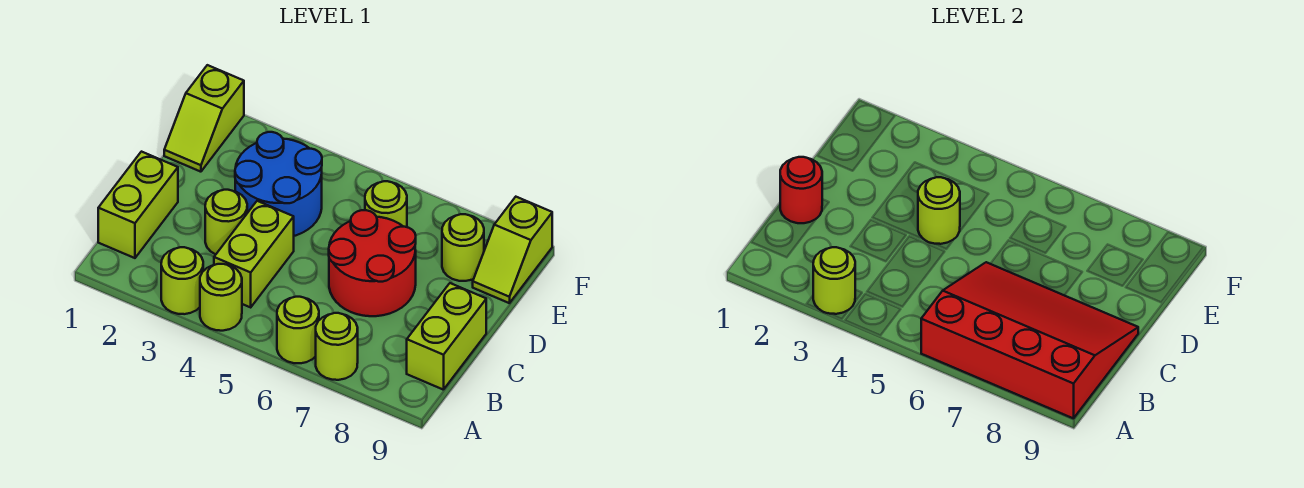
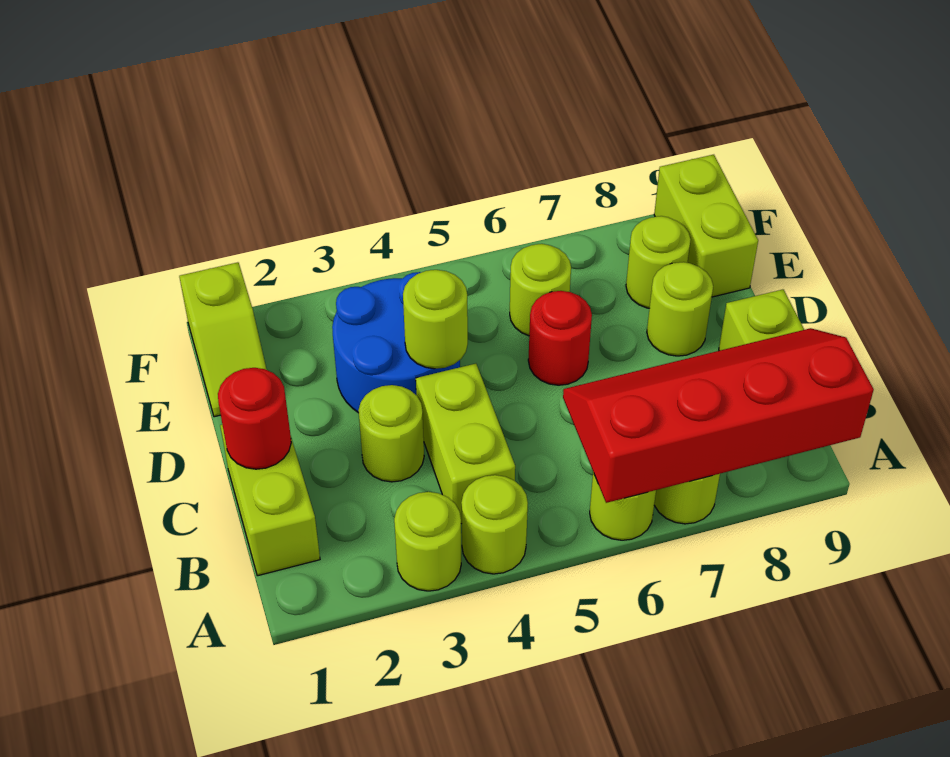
lime round brick A3 level 2 -> lime round brick D8 level 1
red slope A6:C9 level 2 top A -> red slope A6:B9 level 2 top A
red round brick C6:D7 level 1 -> red round brick D6 level 1
lime slope E9:F9 level 1 top F -> lime brick E9:F9 level 1

